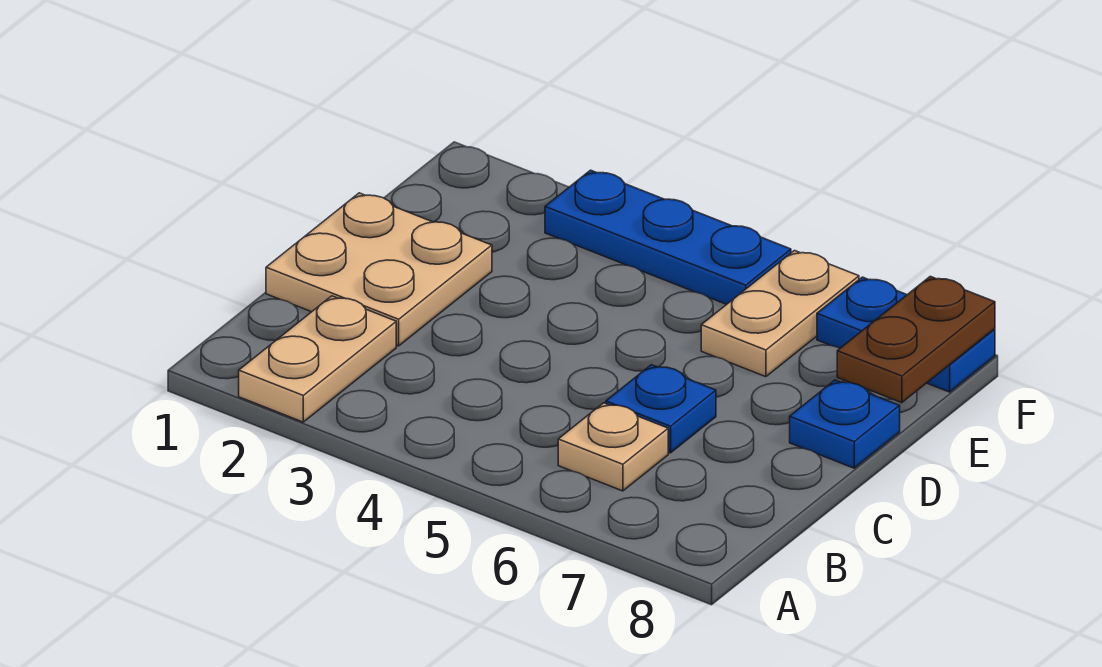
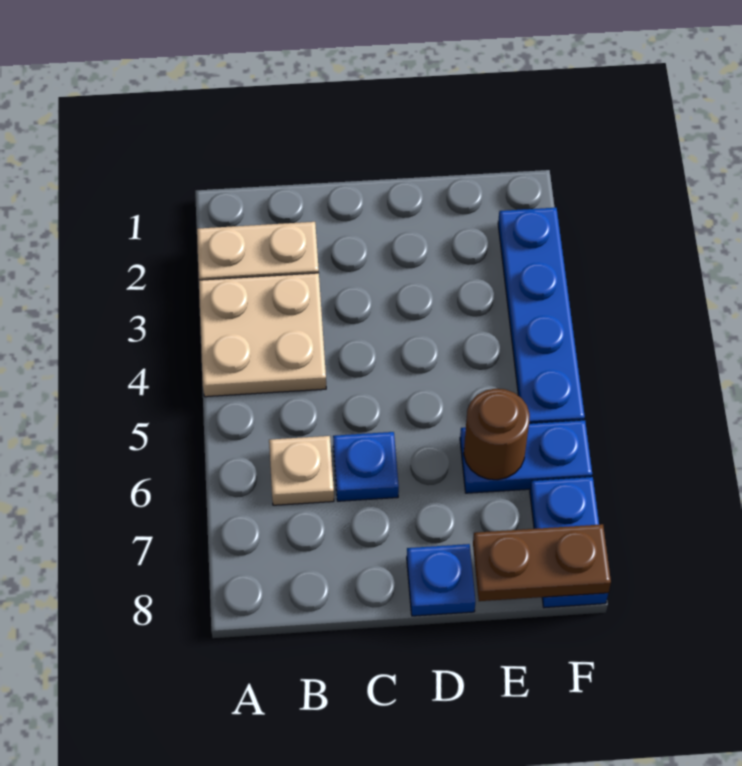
tan plate C1:D2 level 1 -> tan plate A3:B4 level 1
tan plate E6:F6 level 1 -> blue plate E6:F6 level 1
none -> brown round brick E6 level 2
blue plate F3:F5 level 1 -> blue plate F2:F5 level 1

